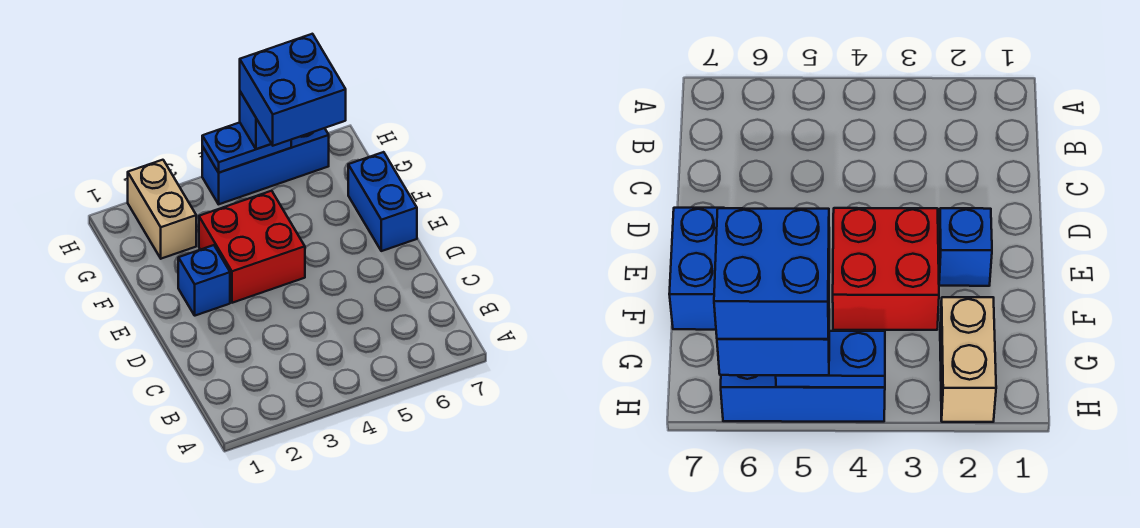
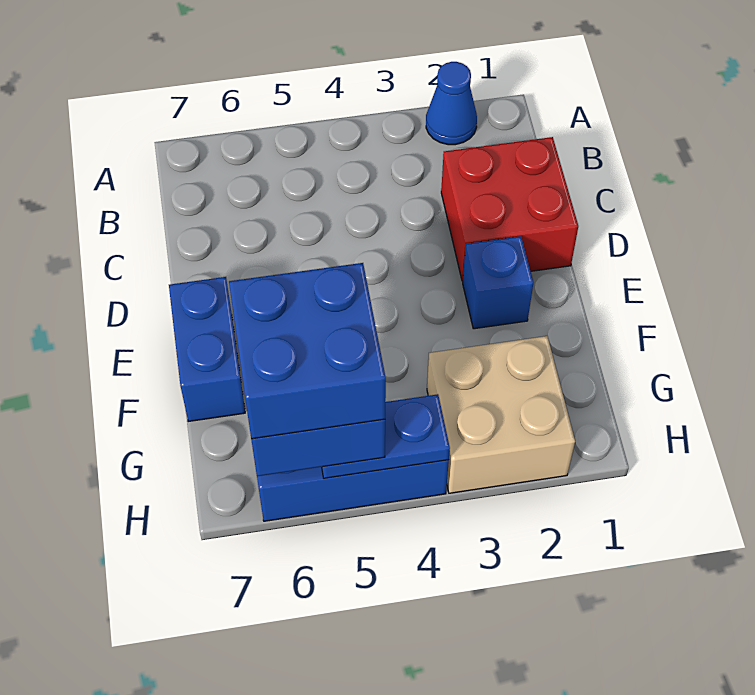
none -> blue cone A2 level 1
red brick E3:F4 level 1 -> red brick C1:D2 level 1
tan brick G2:H2 level 1 -> tan brick G2:H3 level 1

